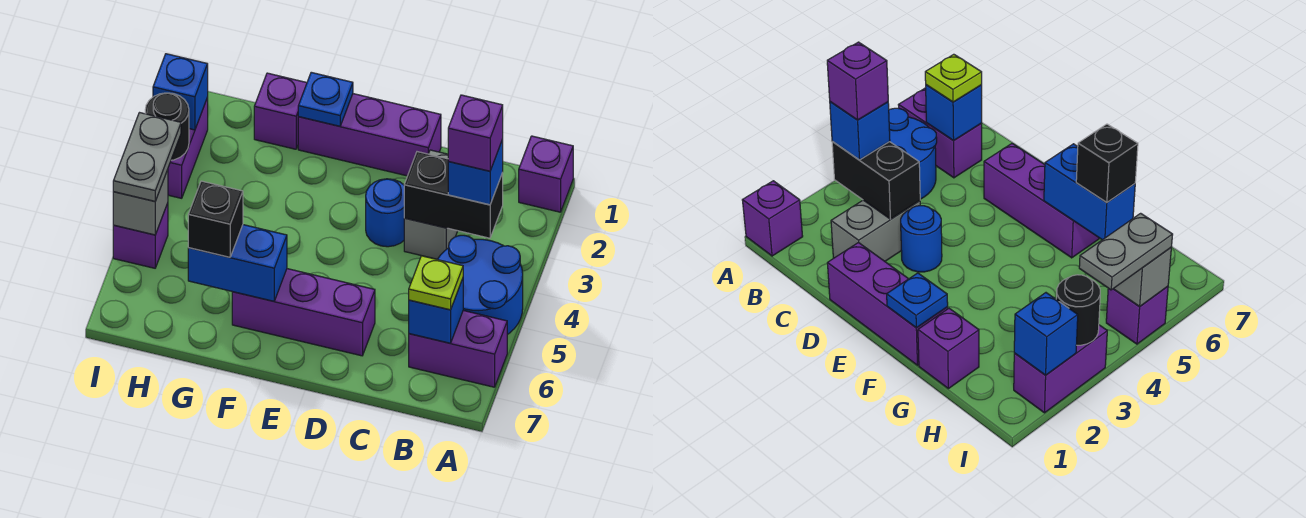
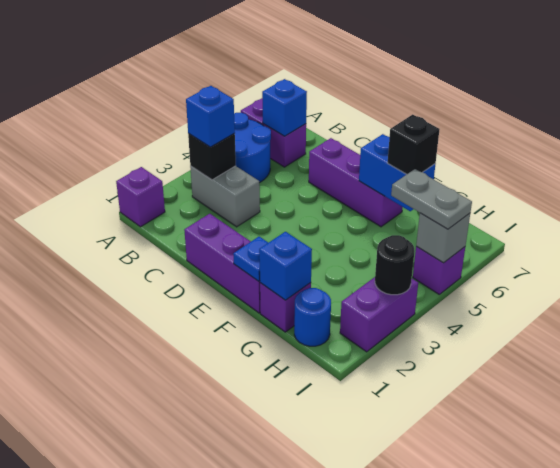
black brick B3:C3 level 2 -> black brick B3 level 2
purple brick B3 level 4 -> none
lime plate B6 level 3 -> none
grey brick C2:C3 level 1 -> grey brick B3:C3 level 1
blue round brick D3 level 1 -> blue round brick H1 level 1
blue brick I2 level 2 -> blue brick G1 level 2
grey plate I4:I5 level 3 -> grey plate H5:I5 level 3

